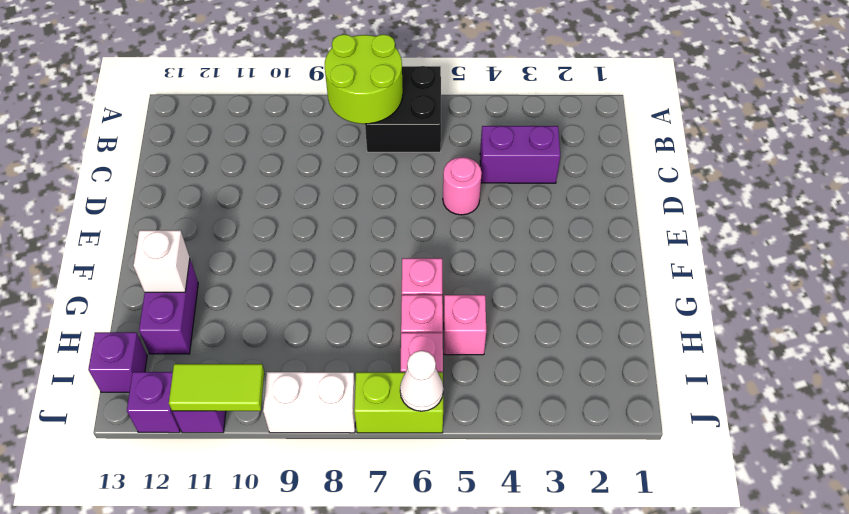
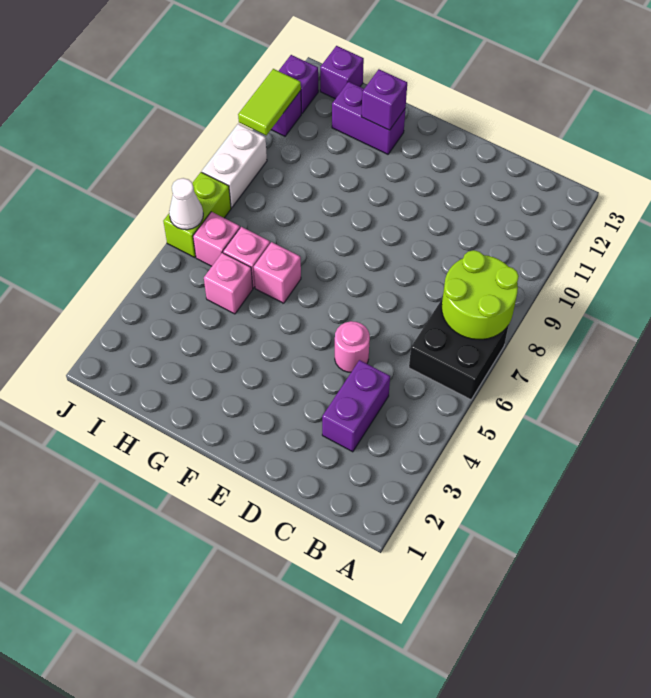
white brick G12 level 2 -> purple brick G12 level 2

